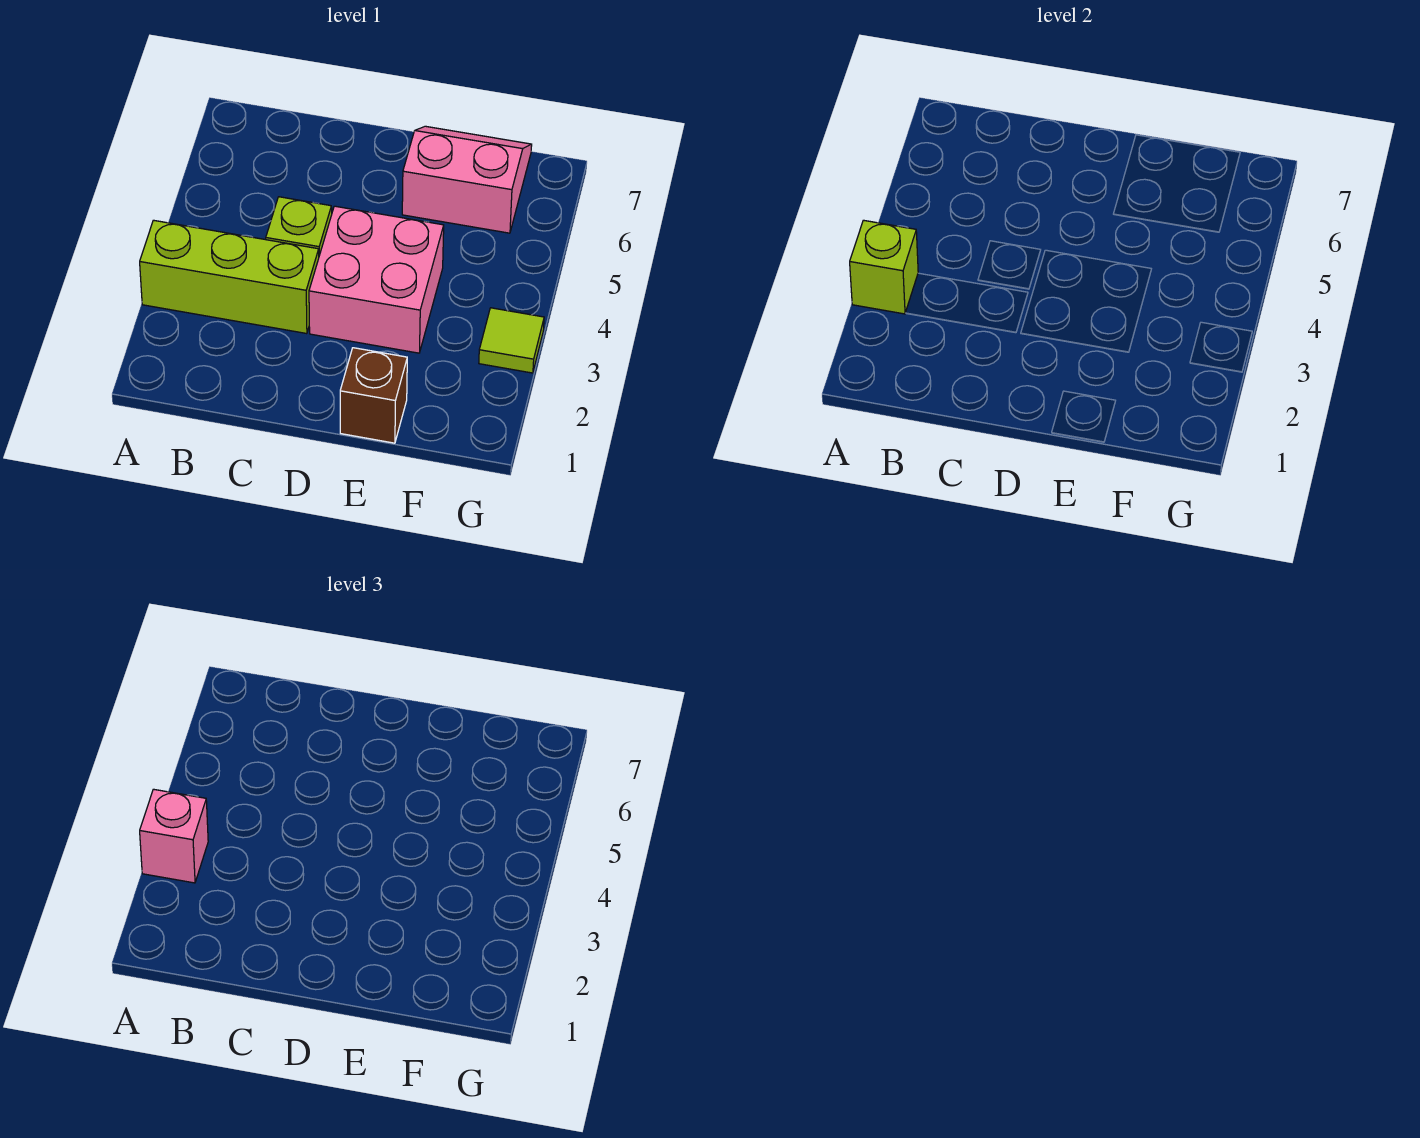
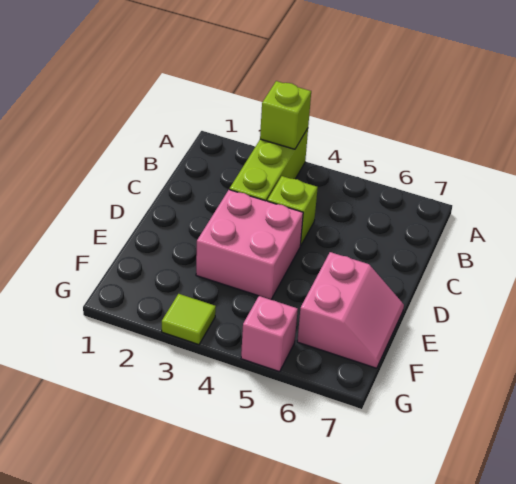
pink brick A3 level 3 -> pink brick G5 level 1
brown brick E1 level 1 -> none

